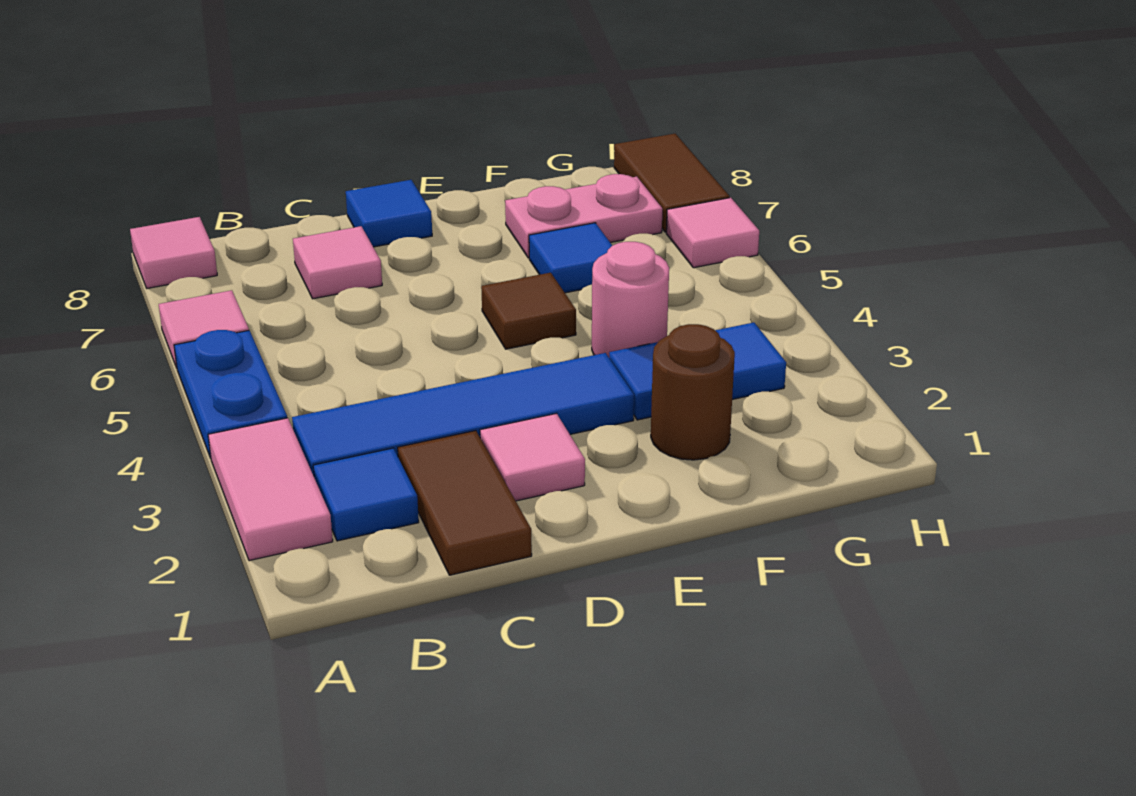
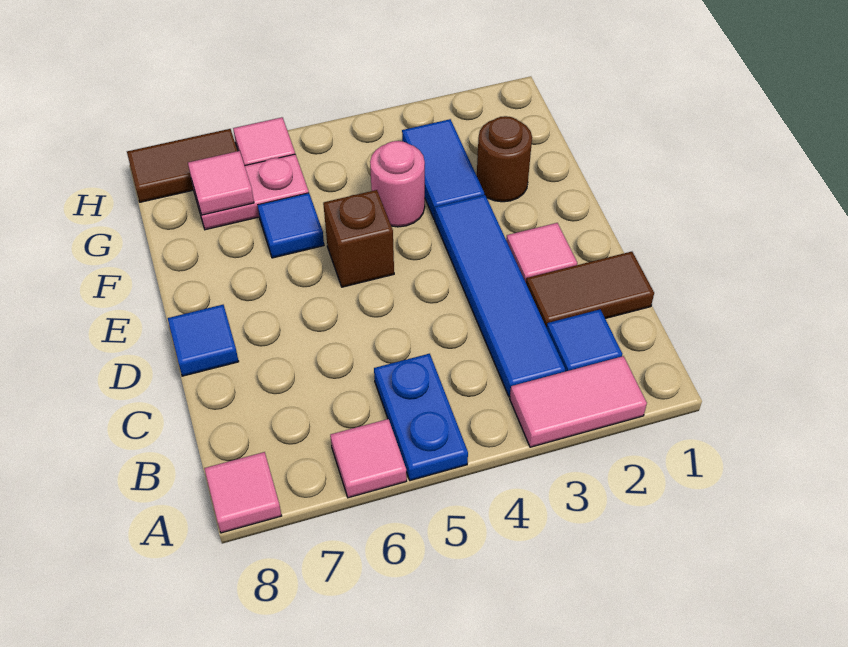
blue plate A4:A5 level 1 -> blue plate A5:B5 level 1
pink tile C7 level 1 -> pink tile G7 level 2
brown tile E5 level 1 -> brown brick E5 level 1
pink plate F7:G7 level 1 -> pink plate G6:G7 level 1

